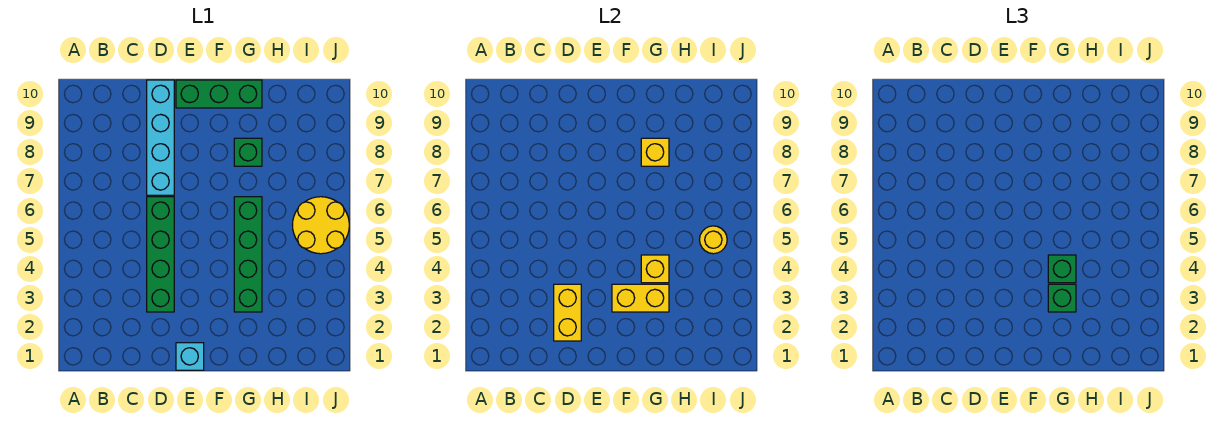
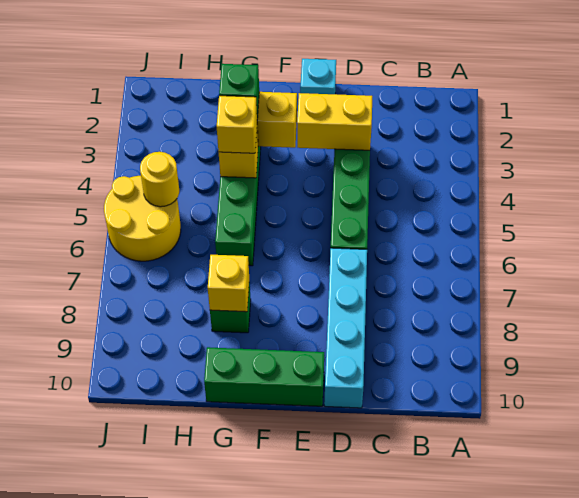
yellow brick D2:D3 level 2 -> yellow brick D3:E3 level 2
green brick G4 level 3 -> yellow brick G4 level 3

